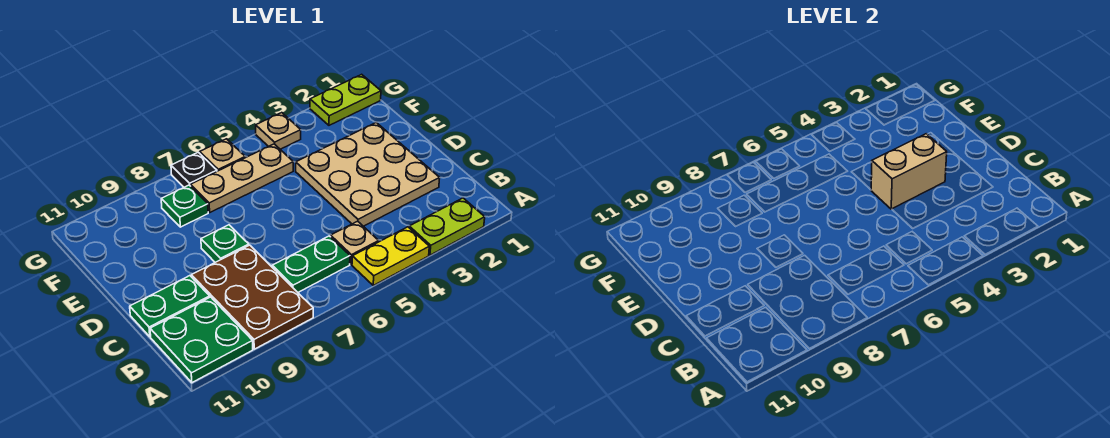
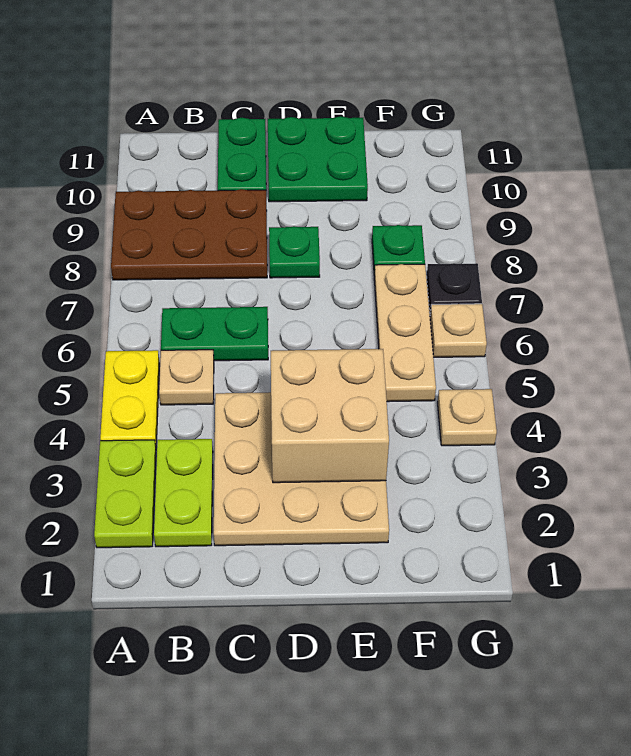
green plate A10:B11 level 1 -> green plate D10:E11 level 1
green plate B6:B7 level 1 -> green plate B6:C6 level 1
tan brick D3:D4 level 2 -> tan brick D3:E4 level 2
lime plate G1:G2 level 1 -> lime plate B2:B3 level 1

